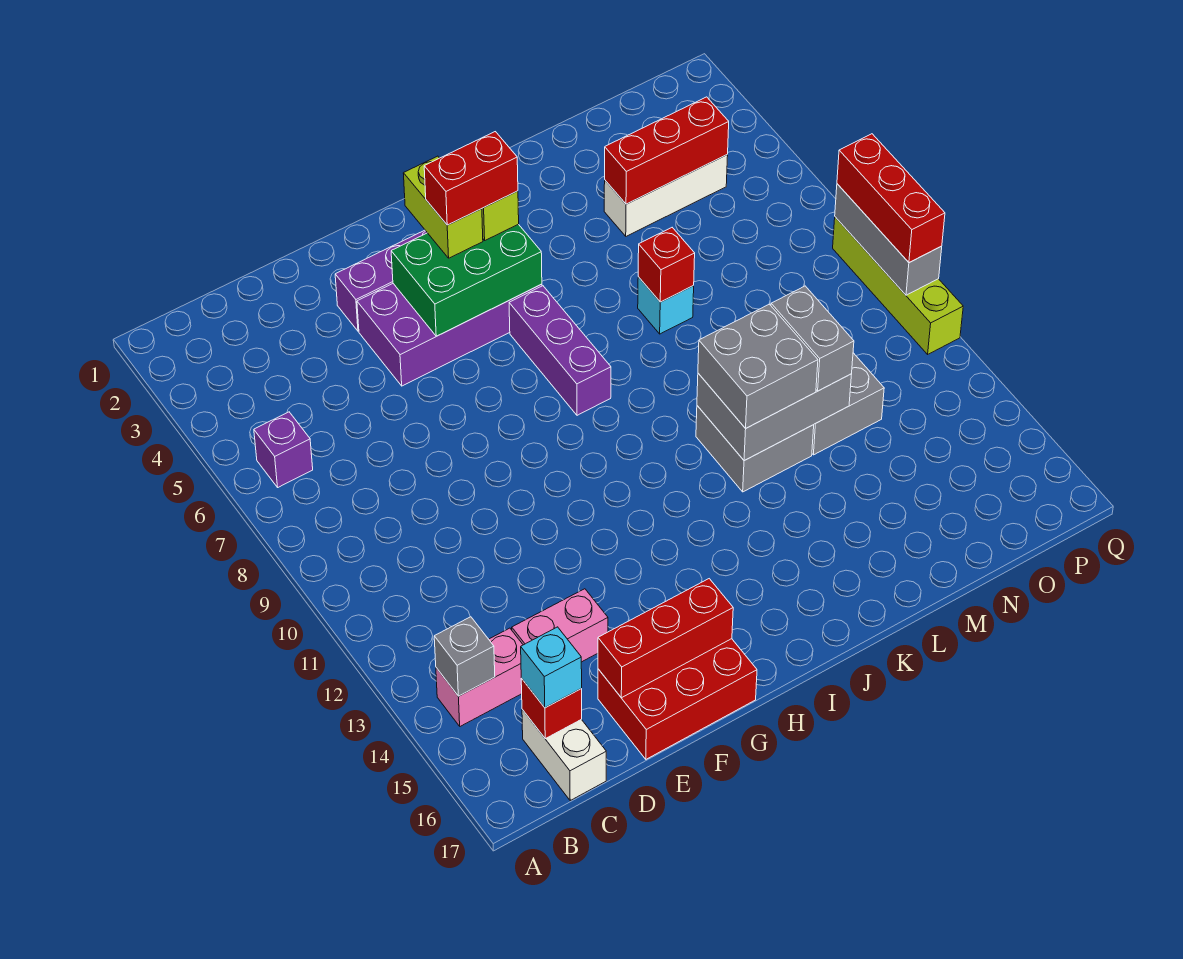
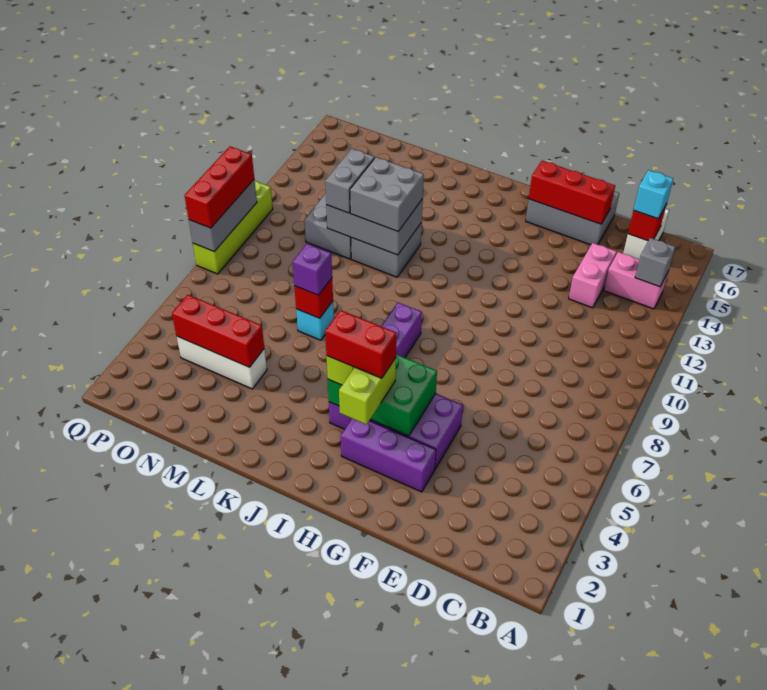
purple brick B6 level 1 -> purple brick L7 level 3
pink brick D14:E14 level 1 -> pink brick D13:D14 level 1
red brick E16:G17 level 1 -> grey brick E16:G17 level 1

